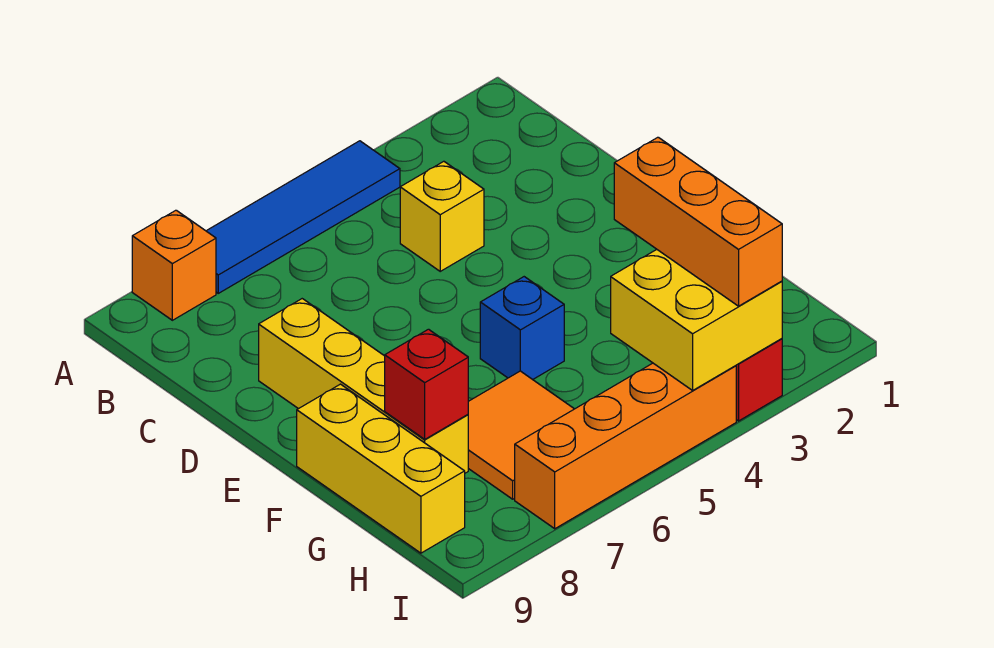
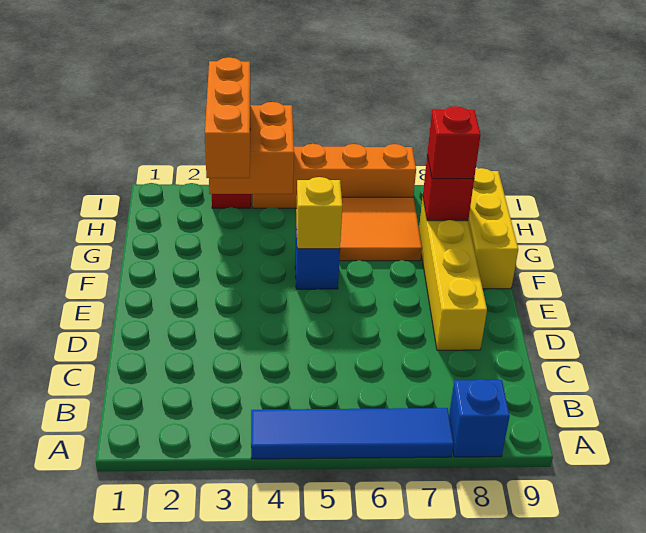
orange brick A8 level 1 -> blue brick A8 level 1
yellow brick C4 level 1 -> yellow brick F5 level 2
none -> red brick G8 level 3
yellow brick H3:I4 level 2 -> orange brick H3:I4 level 2

